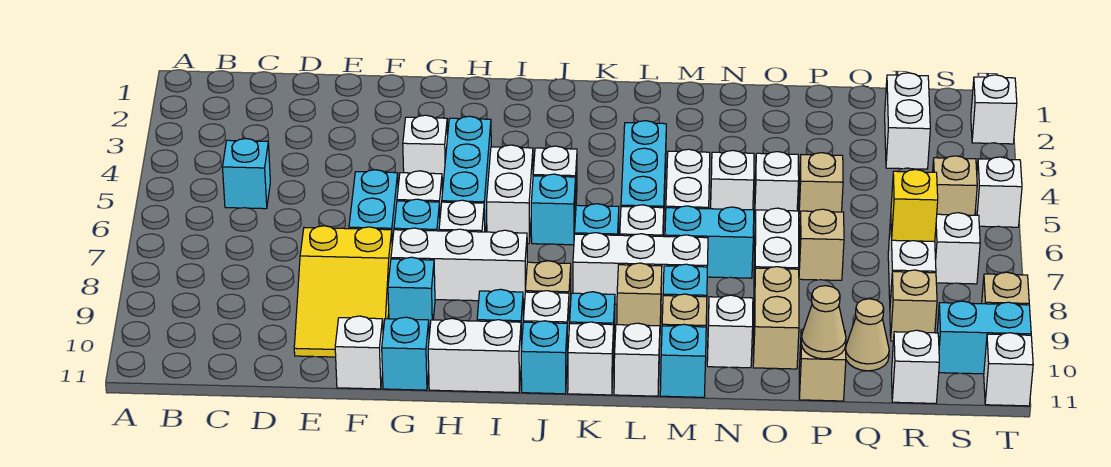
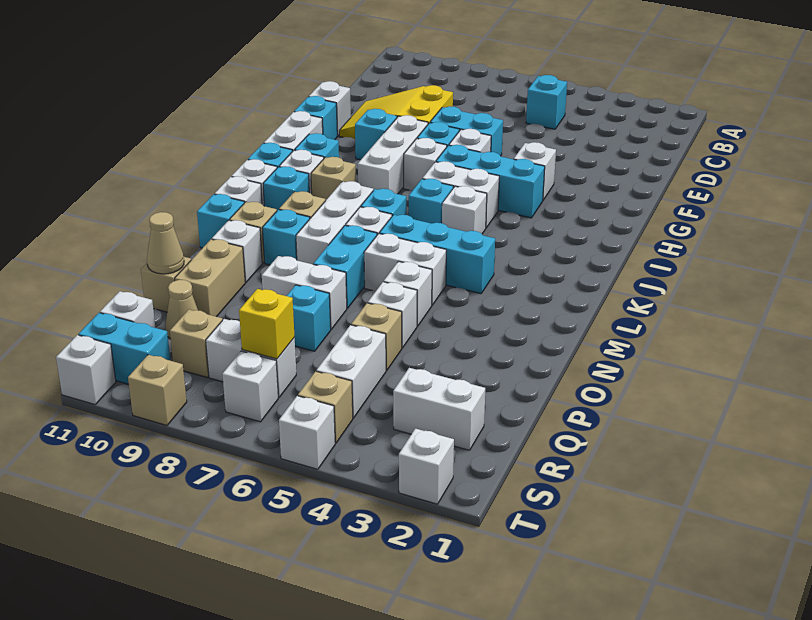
tan brick O9:O10 level 1 -> tan brick O10:P10 level 1
tan brick P7 level 1 -> cyan brick P7 level 1
none -> white brick Q5:R5 level 1
cyan brick S10:T10 level 1 -> cyan brick S10:S11 level 1

